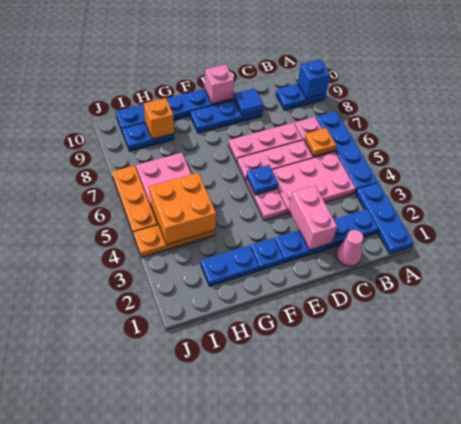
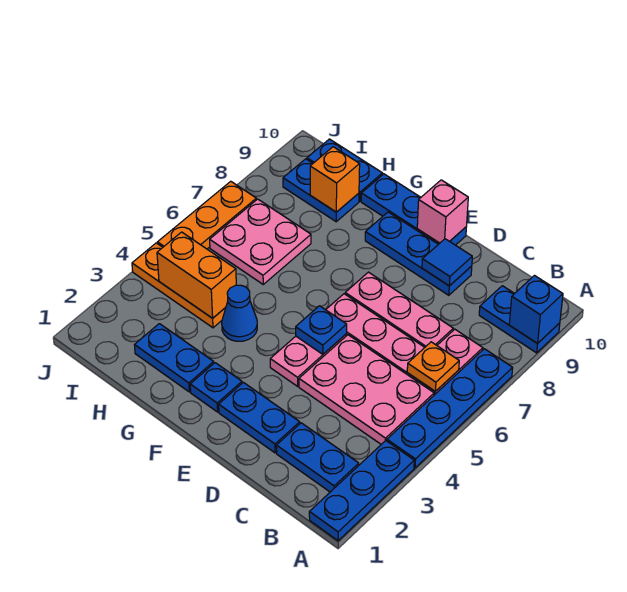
pink cone C1 level 1 -> none
pink brick D2:D3 level 2 -> none
none -> blue cone G4 level 1
orange brick H4:I5 level 2 -> orange brick H4:I4 level 2

